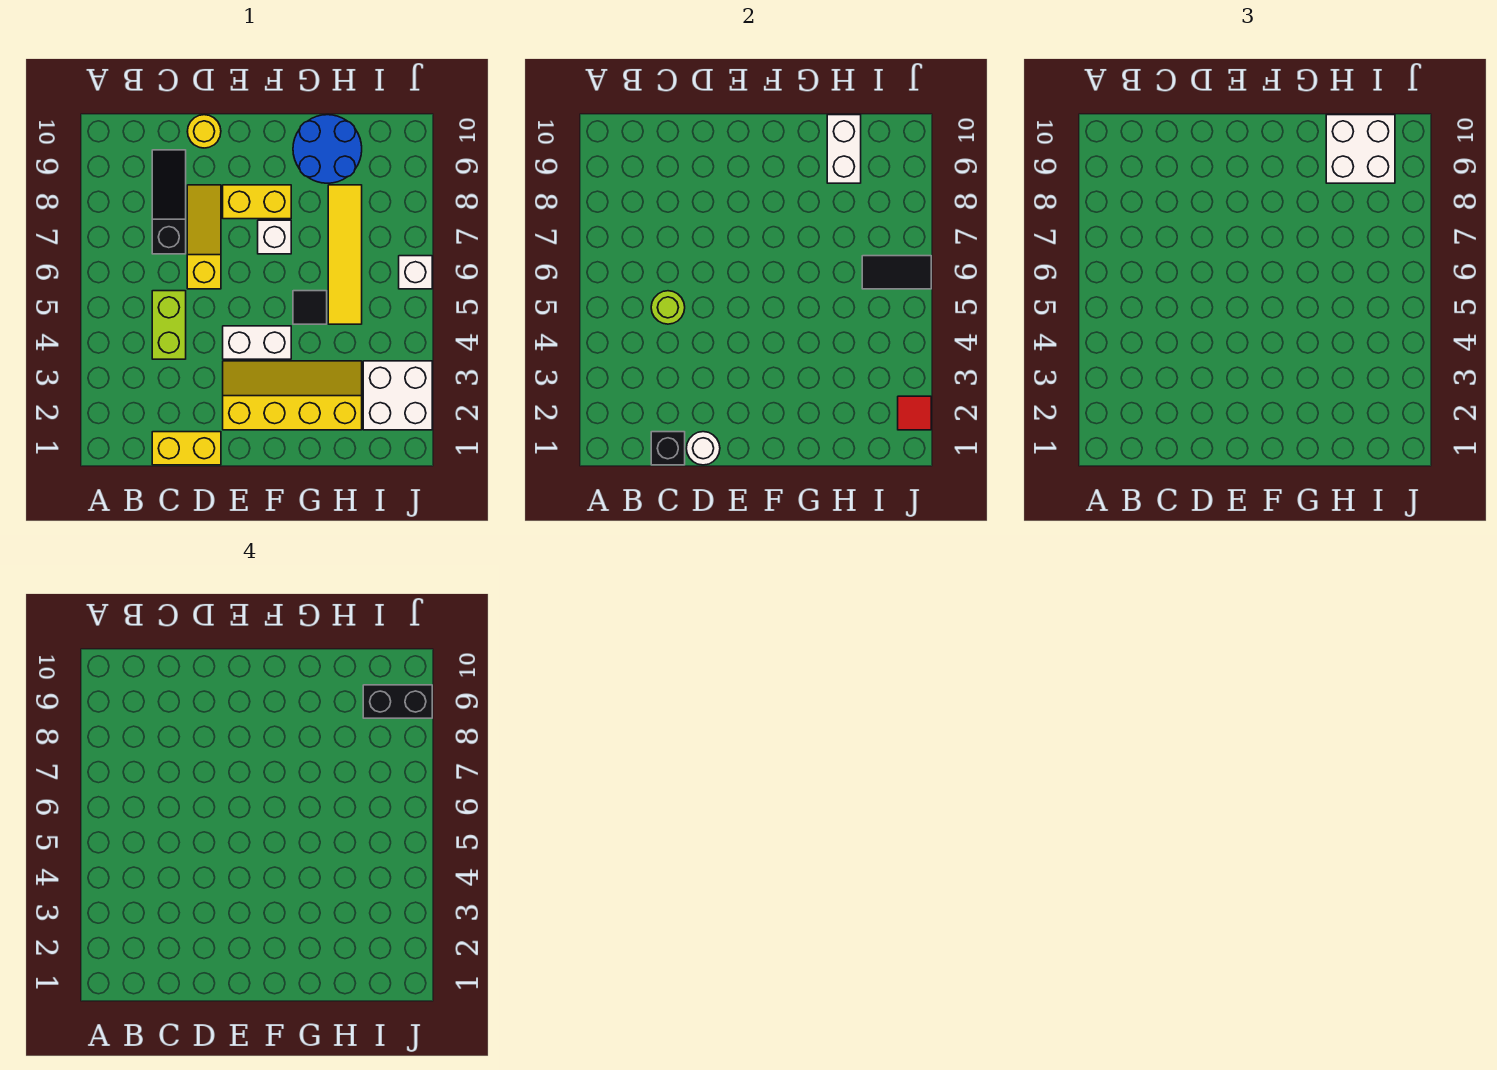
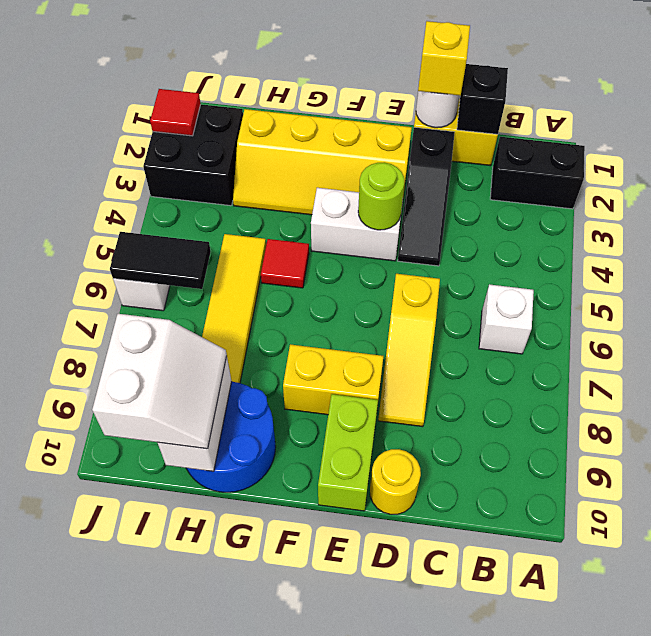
lime brick C4:C5 level 1 -> lime brick E9:E10 level 1
lime round brick C5 level 2 -> lime round brick E4 level 2
black slope C7:C9 level 1 top 7 -> black slope D2:D4 level 1 top 2
none -> yellow brick D1 level 3
white brick F7 level 1 -> white brick B6 level 1
black tile G5 level 1 -> red tile G5 level 1
white brick H9:I10 level 3 -> white slope H9:I10 level 3 top I
white brick I2:J3 level 1 -> black brick I2:J3 level 1
black brick I9:J9 level 4 -> black brick A2:B2 level 1

